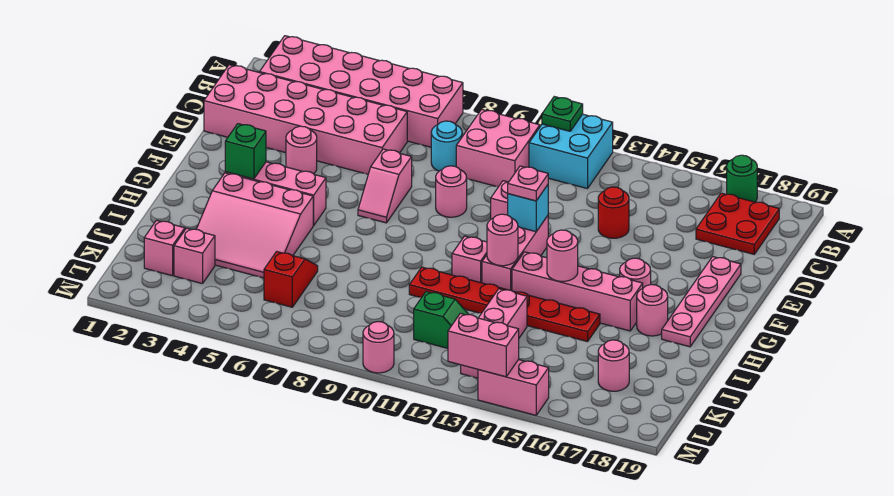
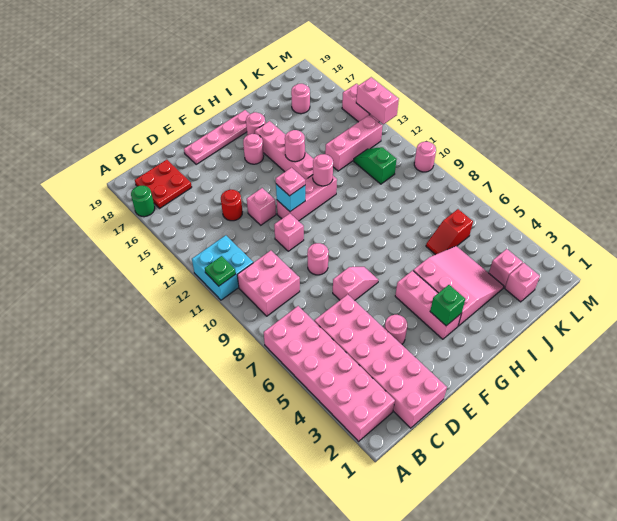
cyan round brick C8 level 1 -> none
pink brick H11 level 1 -> pink brick E13 level 1
red plate I10:I15 level 1 -> none

